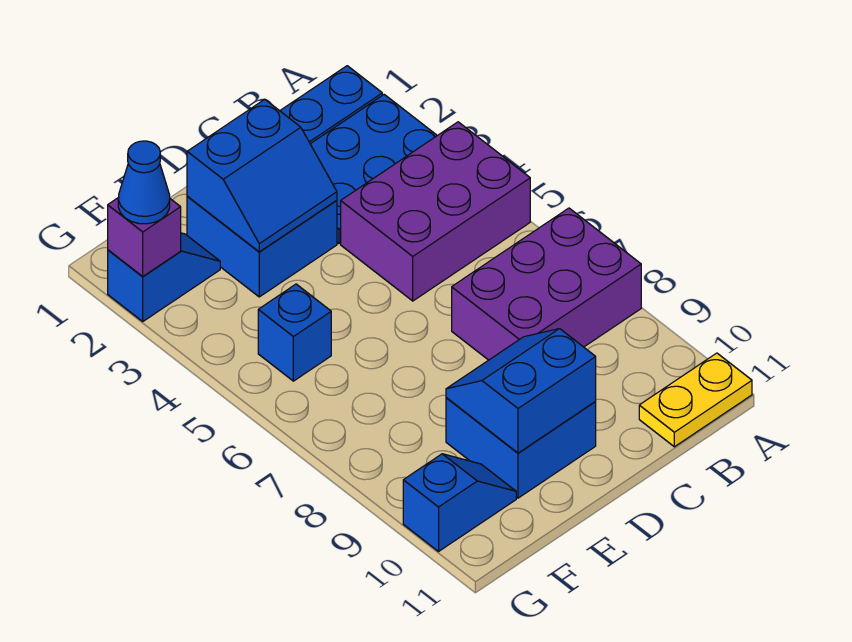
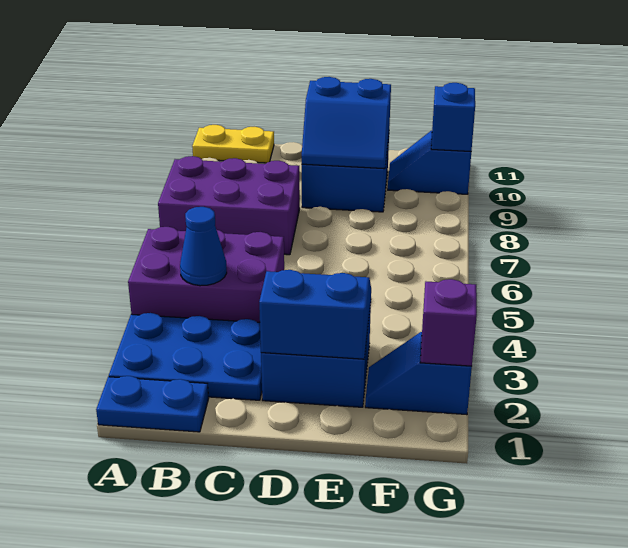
blue brick F5 level 1 -> blue brick G10 level 2
blue cone G2 level 3 -> blue cone B4 level 2

